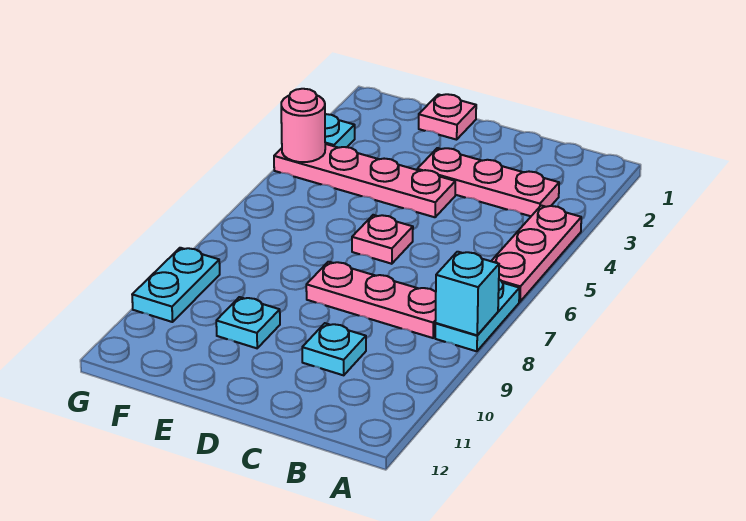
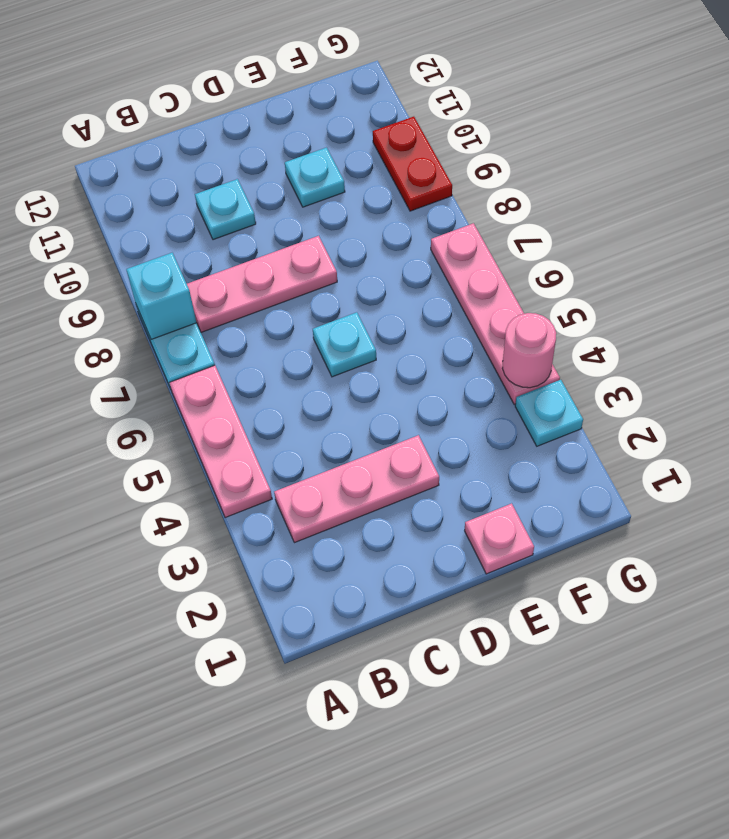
pink plate D4:G4 level 1 -> pink plate G4:G7 level 1
pink plate D6 level 1 -> cyan plate D6 level 1
cyan plate G9:G10 level 1 -> red plate G9:G10 level 1

